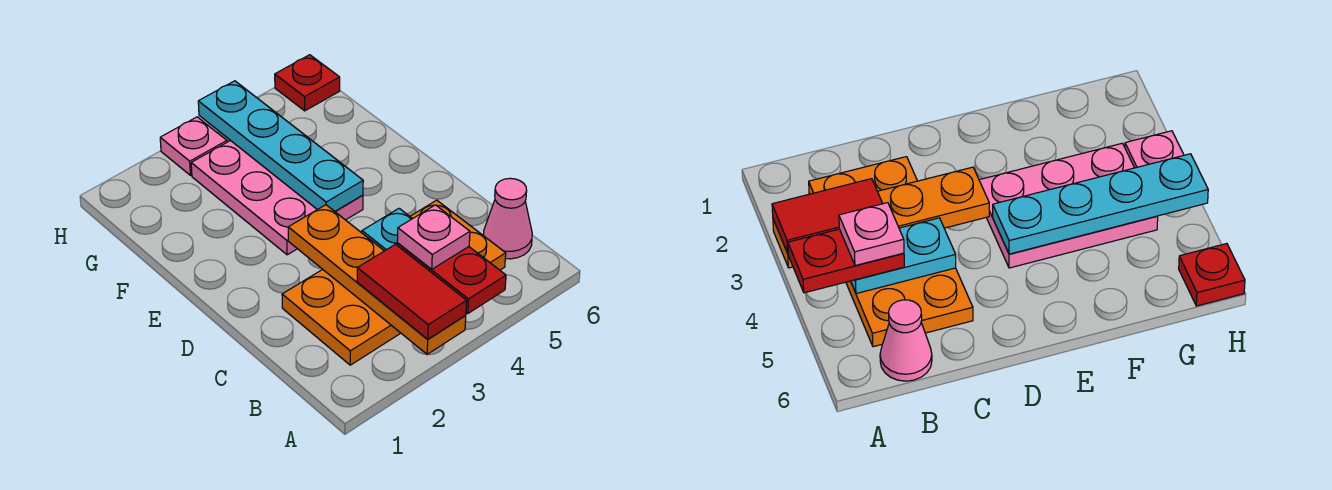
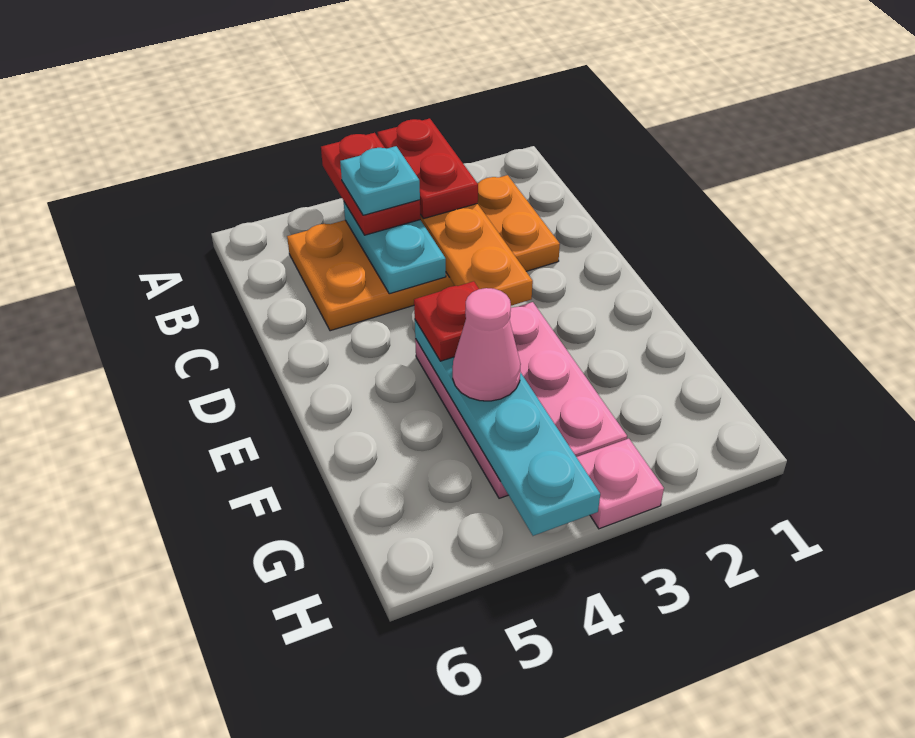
red tile A3:B3 level 3 -> red plate A3:B3 level 3
pink plate B4 level 4 -> cyan plate B4 level 4
pink cone B6 level 1 -> pink cone F4 level 3
red plate H6 level 1 -> red plate E4 level 3

